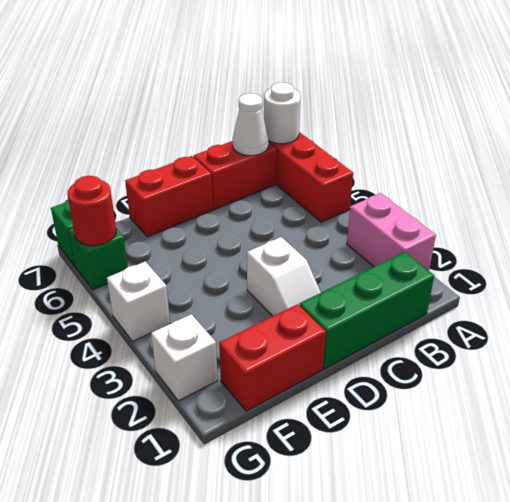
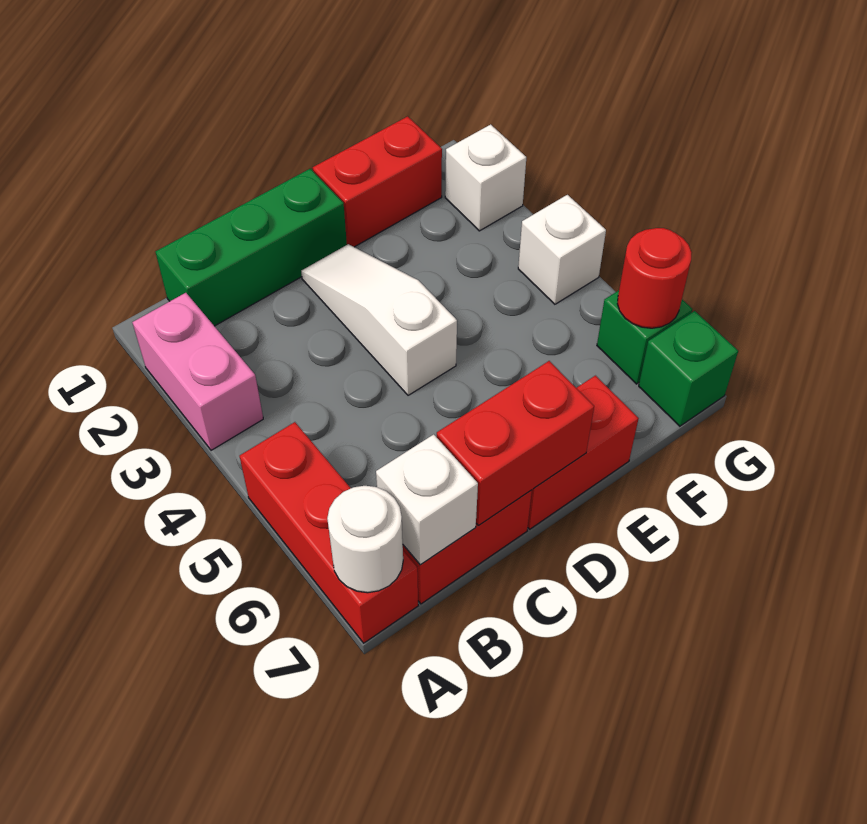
white cone B7 level 2 -> white brick B7 level 2
none -> red brick C7:D7 level 2
white slope D2:D3 level 1 top 3 -> white slope D2:D4 level 1 top 4

